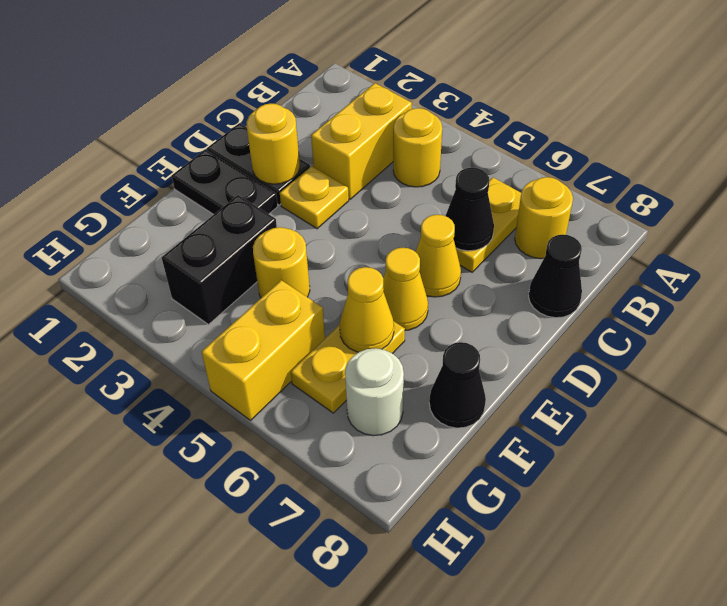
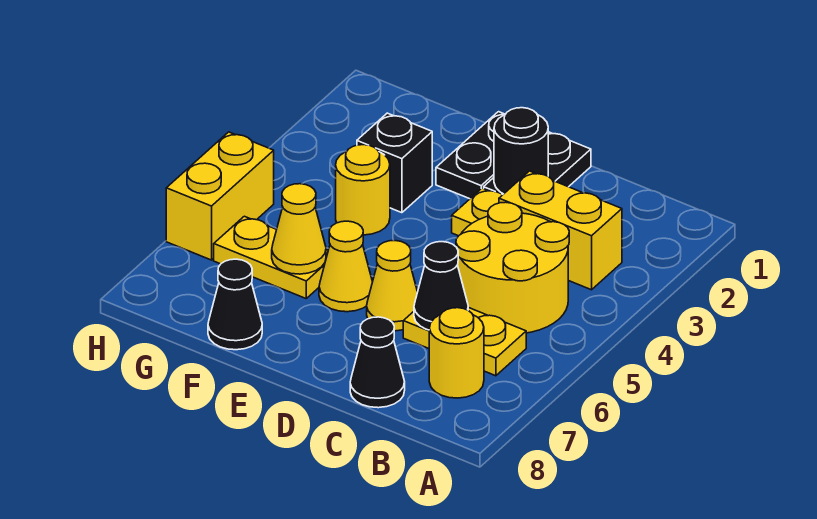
yellow round brick B4 level 1 -> yellow round brick B4:C5 level 1
yellow round brick D2 level 2 -> black round brick D2 level 2
black brick F3:G3 level 1 -> black brick F3 level 1
yellow brick G5:H5 level 1 -> yellow brick H5:H6 level 1
white round brick G7 level 1 -> none

